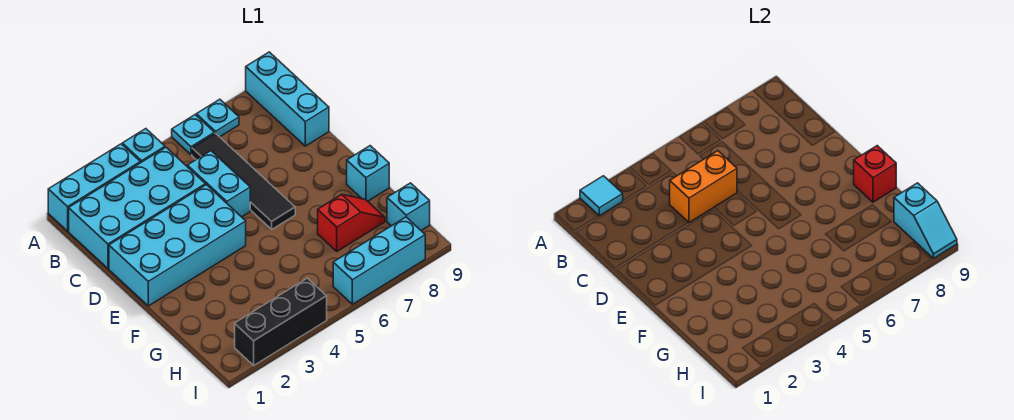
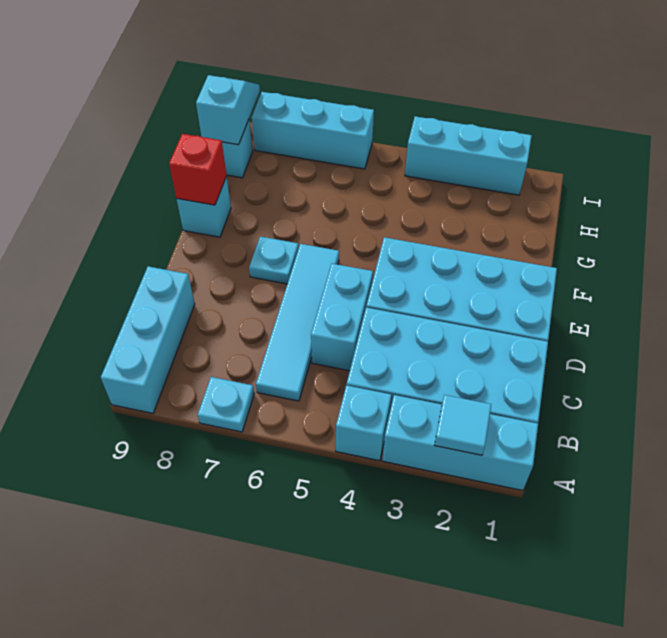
cyan plate A6 level 1 -> cyan plate E7 level 1
black tile B6:E6 level 1 -> cyan tile B6:E6 level 1
orange brick C4:C5 level 2 -> none
red slope G7:G8 level 1 top 7 -> none
black brick I2:I4 level 1 -> cyan brick I2:I4 level 1

